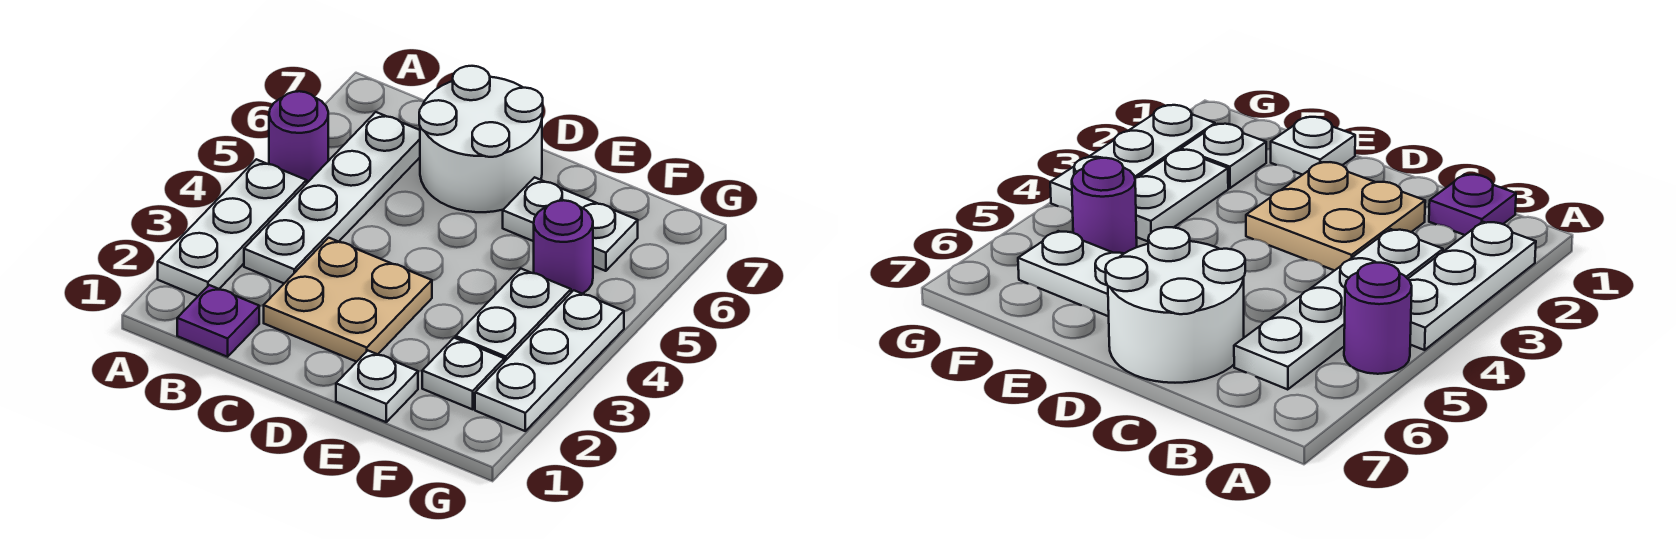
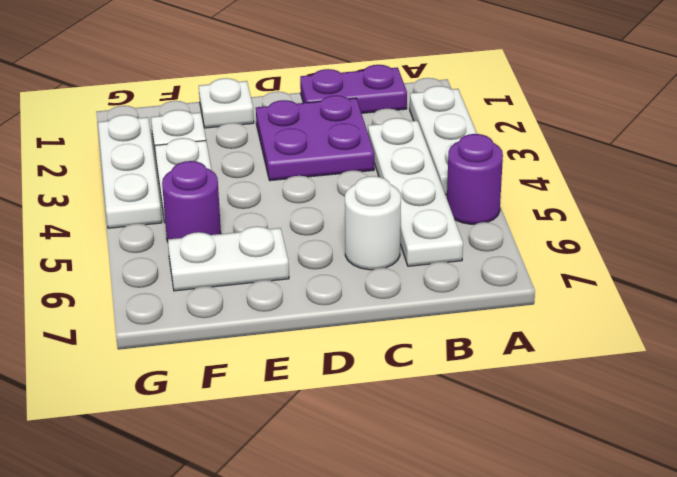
purple plate B1 level 1 -> purple plate B1:C1 level 1
tan plate C2:D3 level 1 -> purple plate C2:D3 level 1
white round brick C6:D7 level 1 -> white round brick C6 level 1

